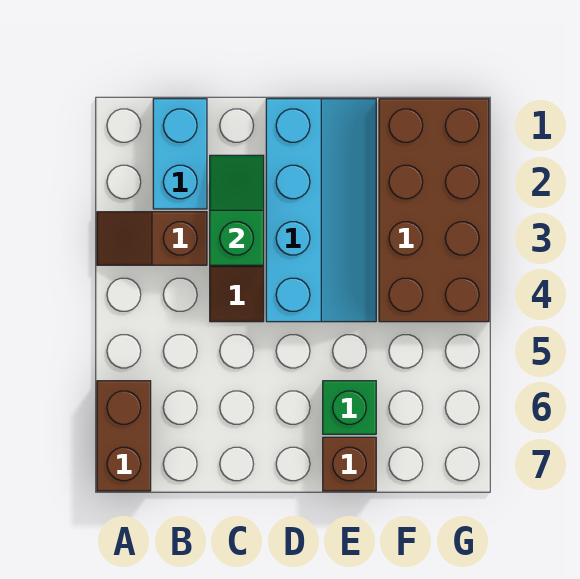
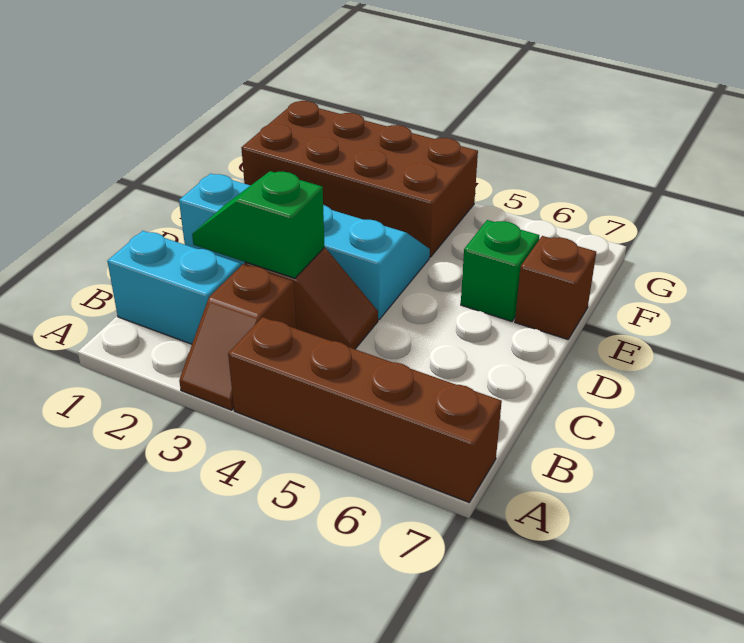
brown brick A6:A7 level 1 -> brown brick A4:A7 level 1

